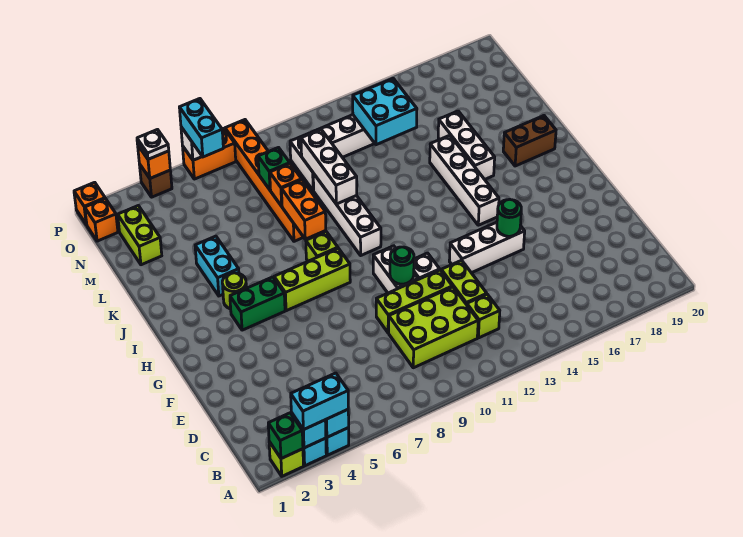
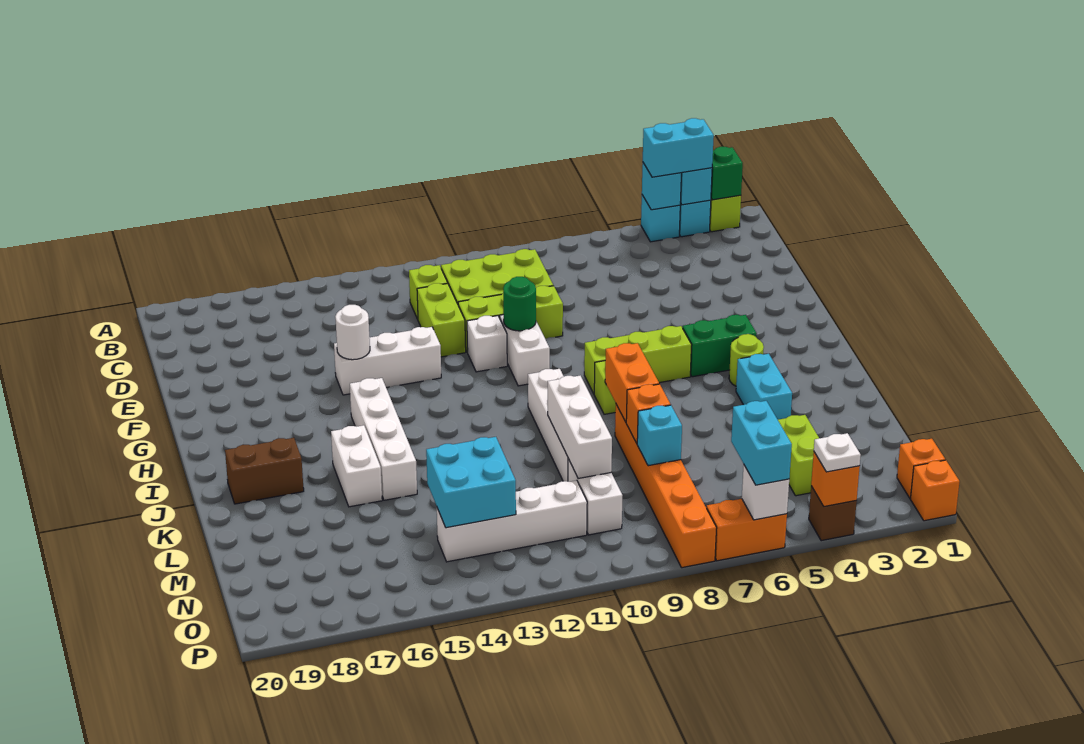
green round brick F15 level 2 -> white round brick F15 level 2
white brick J16:L16 level 1 -> white brick J16:K16 level 1
lime brick M2:N2 level 1 -> lime brick M4:N4 level 1
green brick M8 level 2 -> cyan brick M8 level 2

